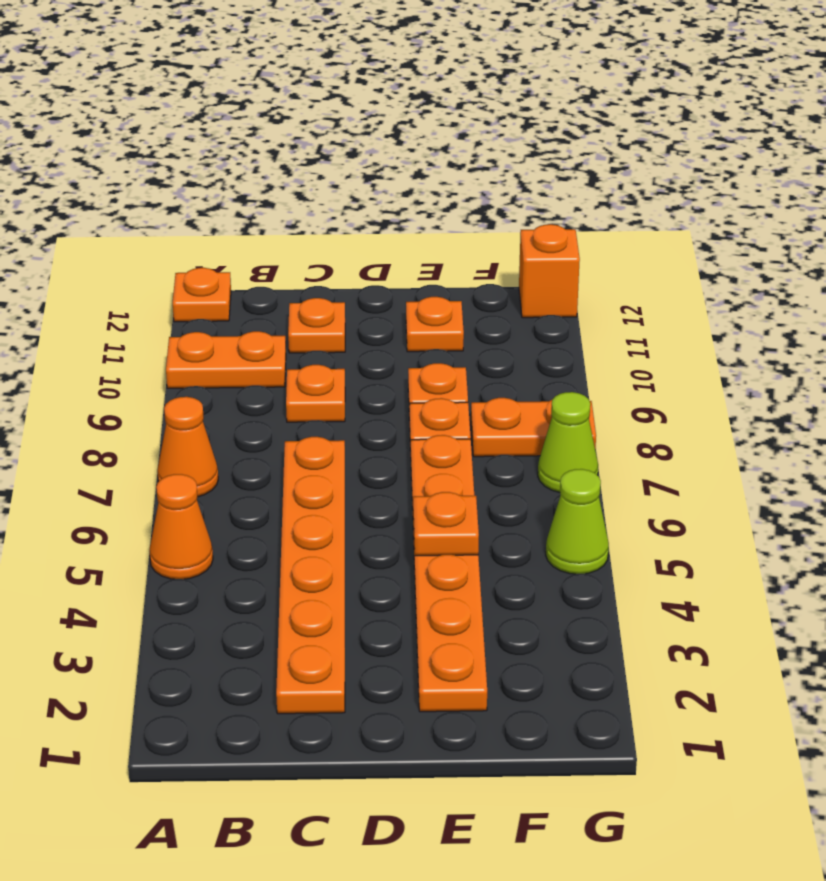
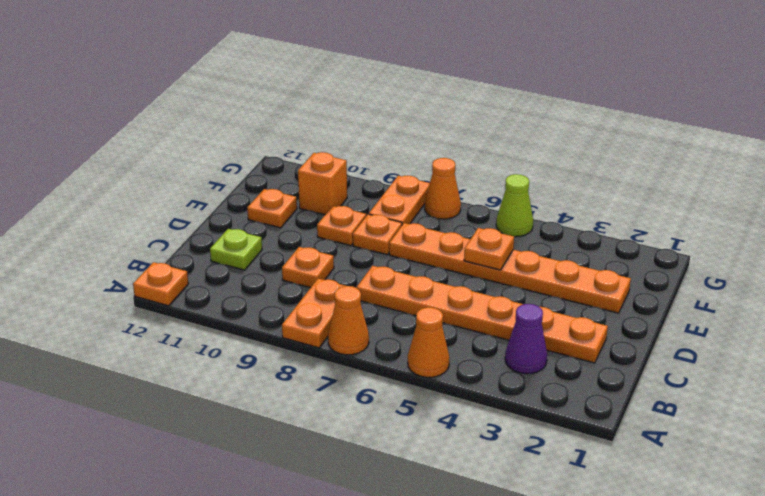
orange plate A10:B10 level 1 -> orange plate A8:B8 level 1
none -> purple cone B3 level 1
orange plate C11 level 1 -> lime plate C11 level 1
lime cone G7 level 1 -> orange cone G7 level 1
orange brick G12 level 1 -> orange brick F10 level 1

